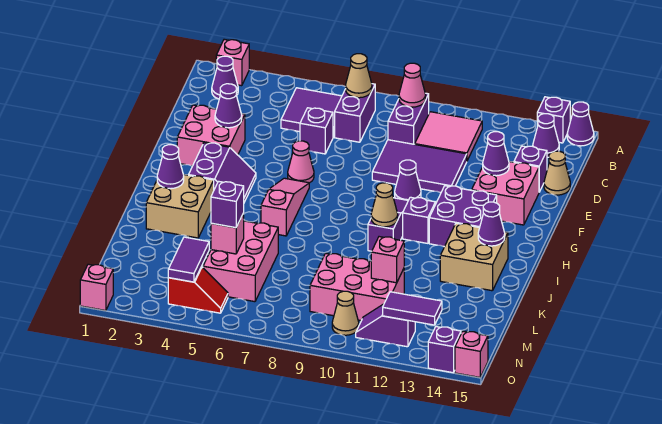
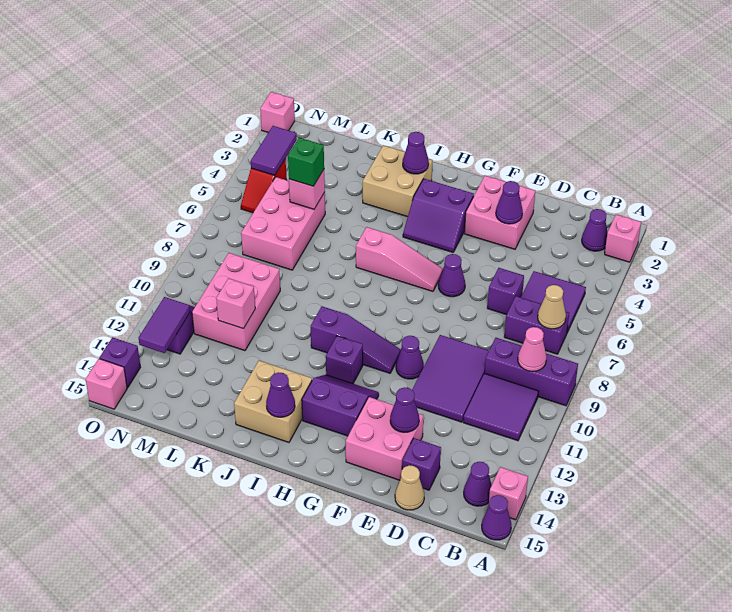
purple brick A14 level 1 -> pink brick A14 level 1
purple brick B9:C9 level 1 -> purple brick A9:C9 level 1
pink tile B10:C11 level 1 -> purple tile B10:C11 level 1
pink cone F6 level 1 -> purple cone F6 level 1
purple brick G12:H13 level 1 -> purple slope G12:H13 level 1 top 13
tan cone I10 level 2 -> none
pink brick K5:M6 level 1 -> pink brick L5:M7 level 1
purple brick L5 level 3 -> green brick L5 level 3
purple tile M4:N4 level 2 -> purple tile N3:N4 level 2
tan cone N10 level 1 -> none

